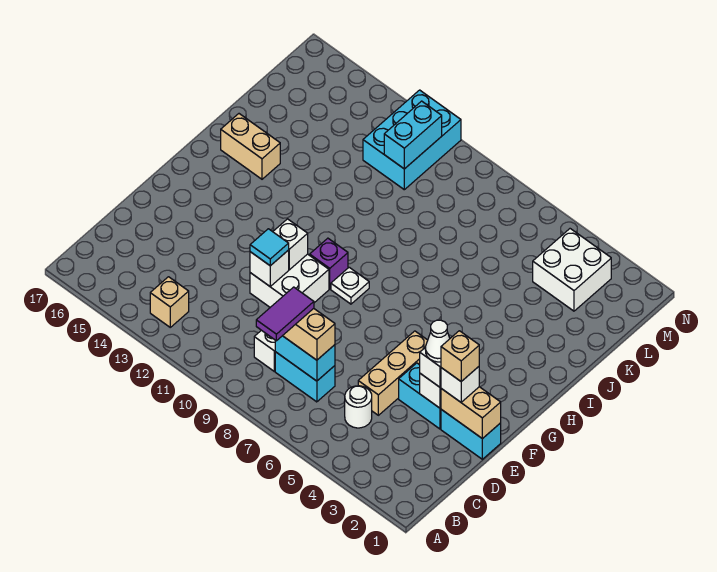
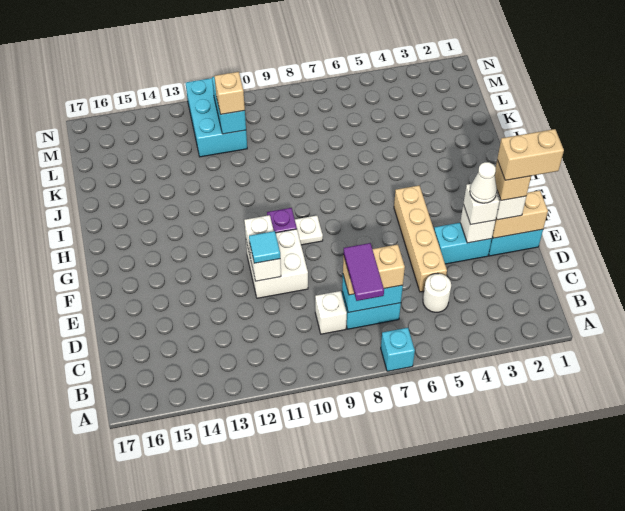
none -> cyan brick A7 level 1
tan brick B13 level 1 -> tan brick L11 level 3
tan brick D5:F5 level 1 -> tan brick D5:G5 level 1
tan brick I15:I16 level 1 -> tan brick E1:E2 level 5
white brick L3:M4 level 1 -> none

